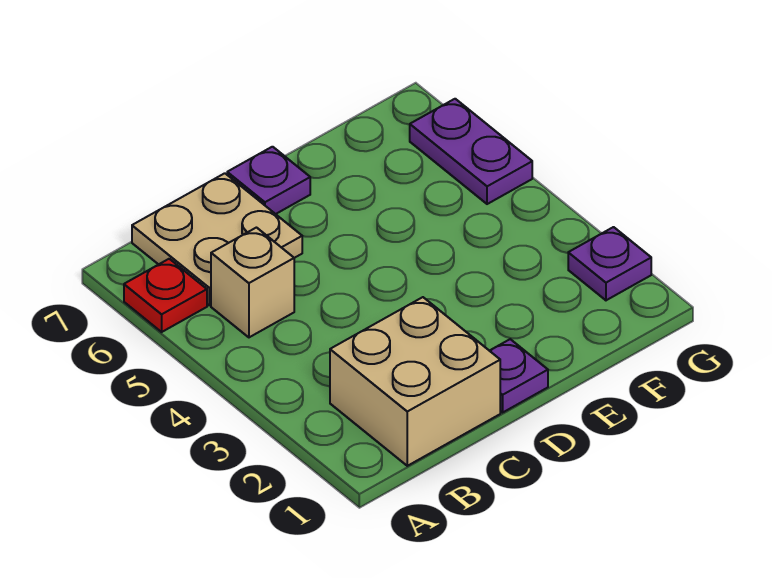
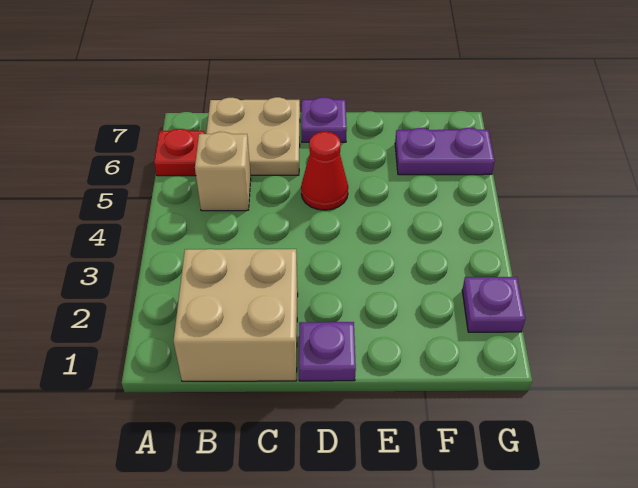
none -> red cone D5 level 1
purple plate G5:G6 level 1 -> purple plate F6:G6 level 1

